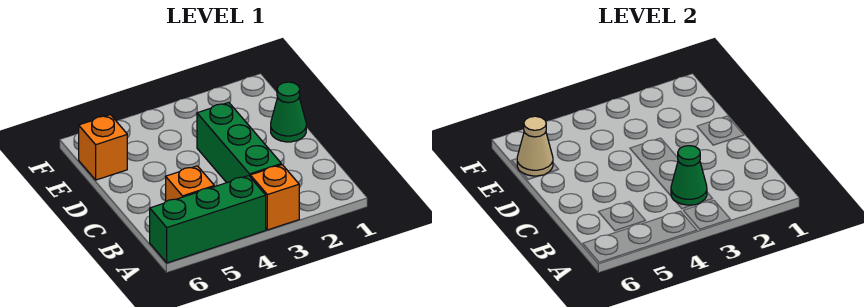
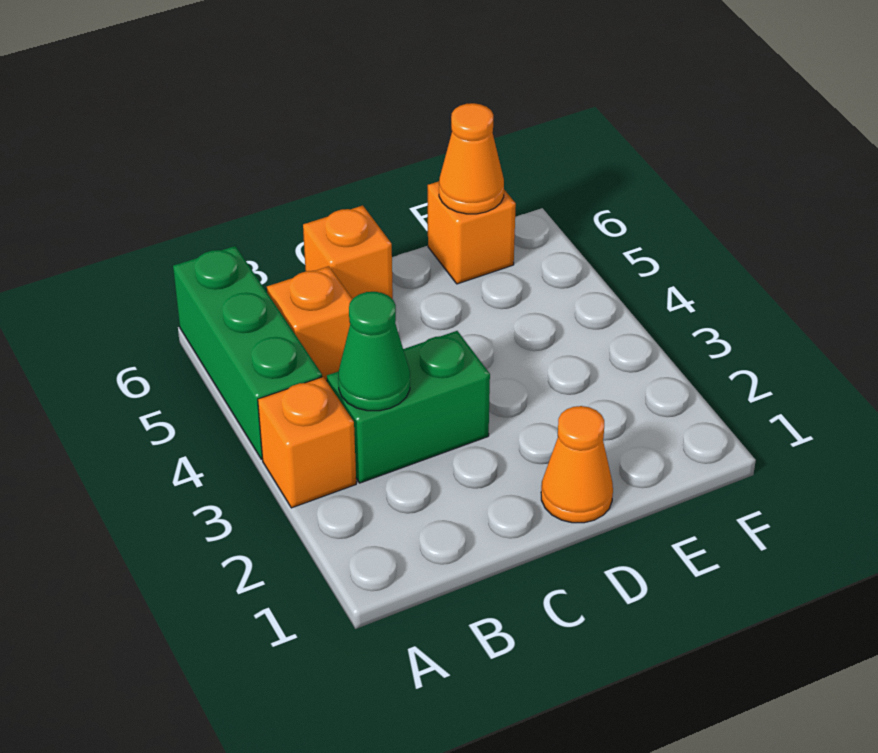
green brick B3:D3 level 1 -> green brick B3:C3 level 1
none -> orange brick C6 level 1
green cone D1 level 1 -> orange cone D1 level 1
tan cone E6 level 2 -> orange cone E6 level 2

